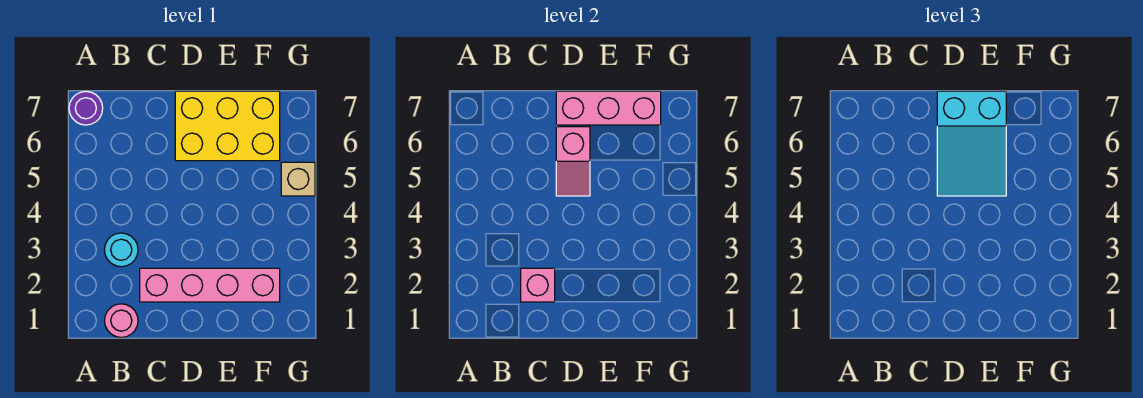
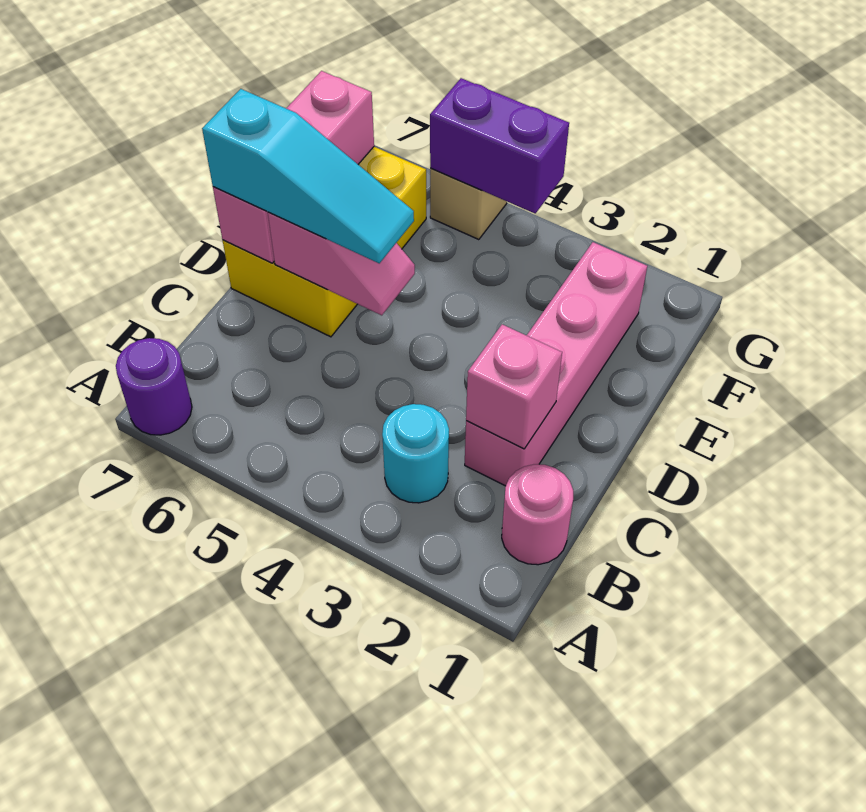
cyan slope D5:E7 level 3 top 7 -> cyan slope D5:D7 level 3 top 7
none -> purple brick G4:G5 level 2

